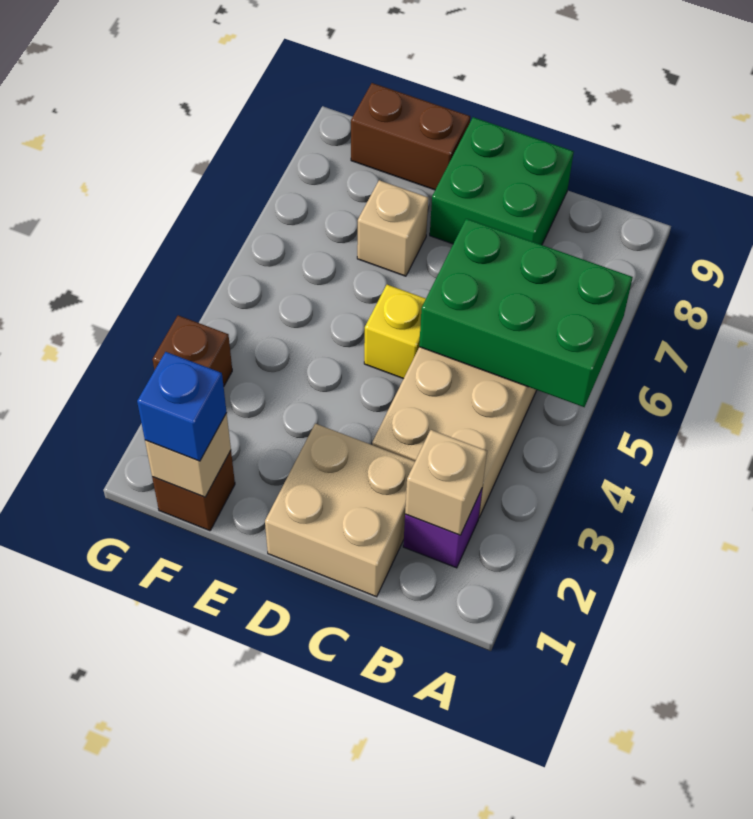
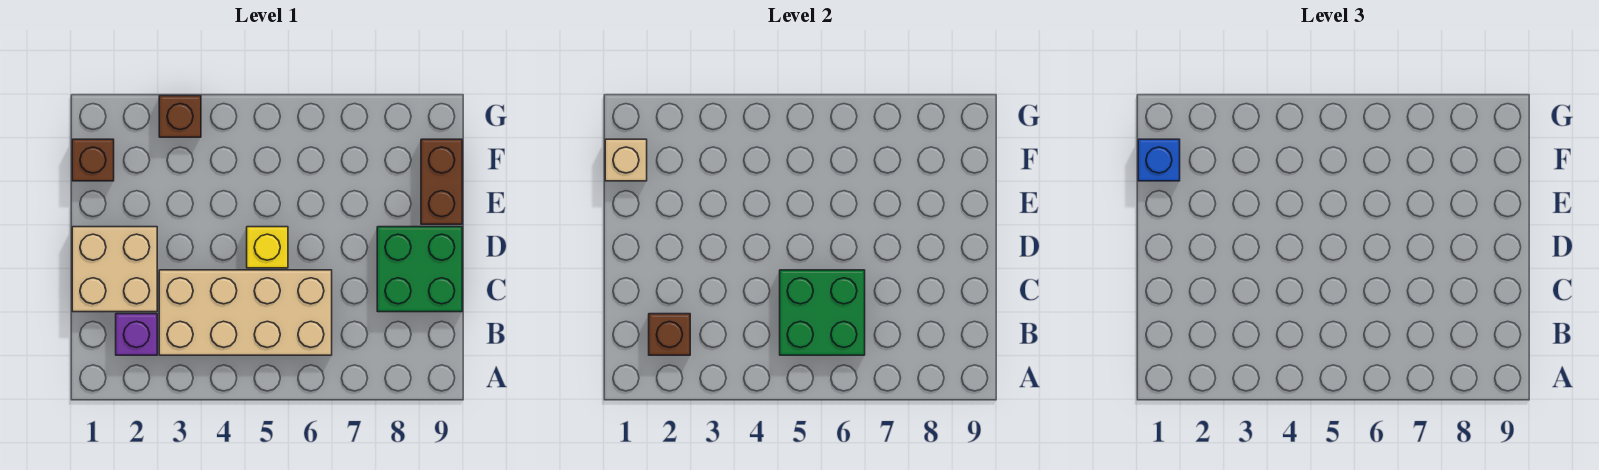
green brick A5:C6 level 2 -> green brick B5:C6 level 2
tan brick B2 level 2 -> brown brick B2 level 2
tan brick E7 level 1 -> none

